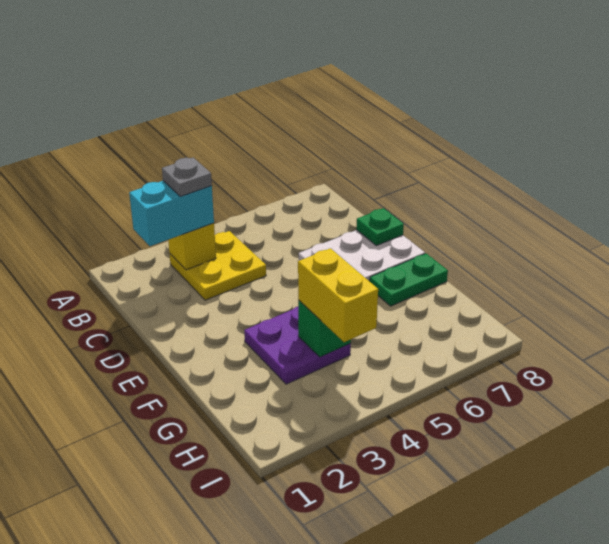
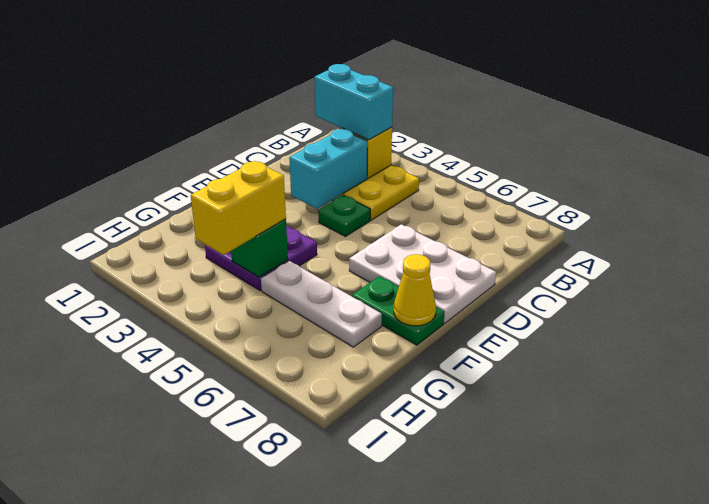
grey plate B3 level 4 -> none
none -> cyan brick C3:D3 level 2
green plate D8 level 2 -> green plate D4 level 1
none -> yellow cone F8 level 2
none -> white plate G5:G7 level 1

